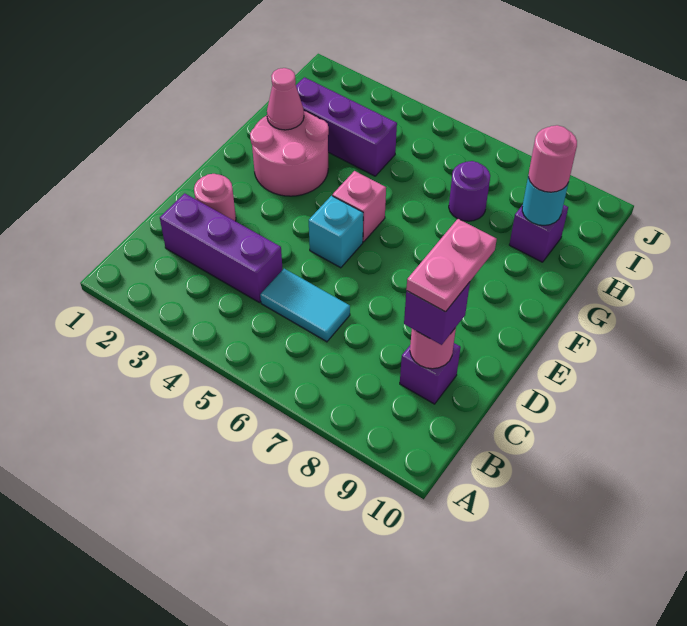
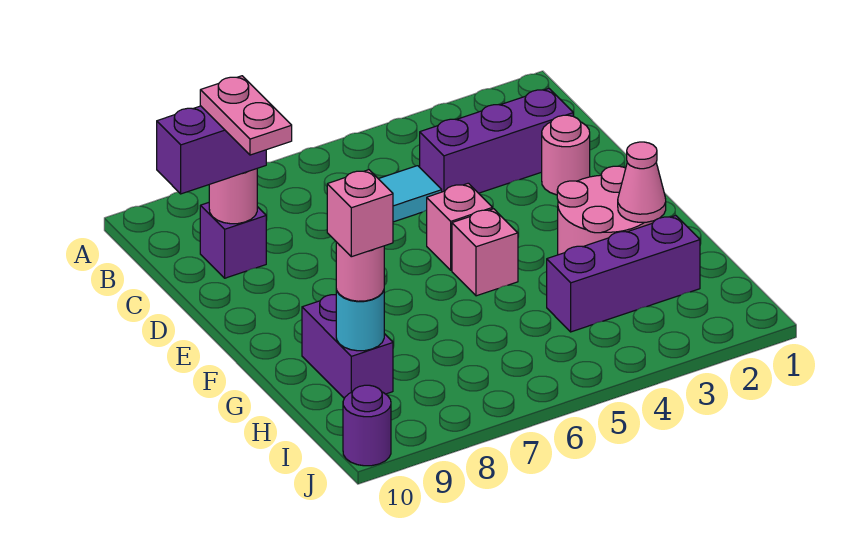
purple brick C9 level 3 -> purple brick C9:C10 level 3
cyan brick E5 level 1 -> pink brick E5 level 1
purple round brick H7 level 1 -> purple round brick J10 level 1
purple brick H9 level 1 -> purple brick G9:H9 level 1
none -> pink brick H9 level 4

